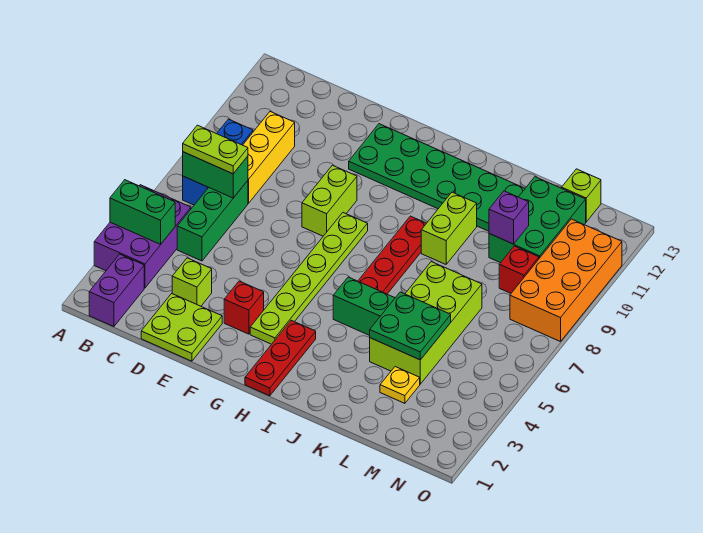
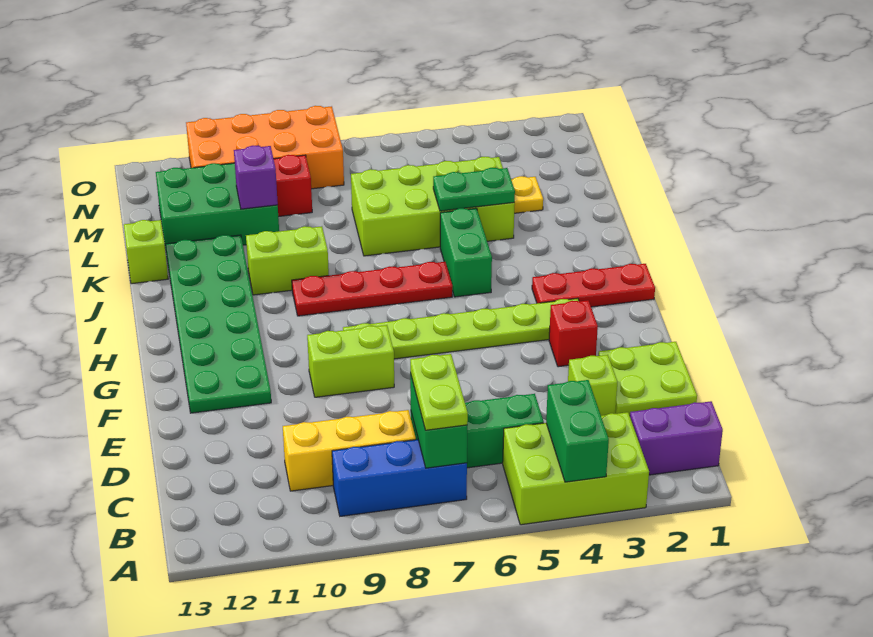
purple brick A3:B5 level 1 -> lime brick A3:B5 level 1
green plate K4:L5 level 2 -> green plate K4:K5 level 2
lime brick M13 level 1 -> lime brick K13 level 1

